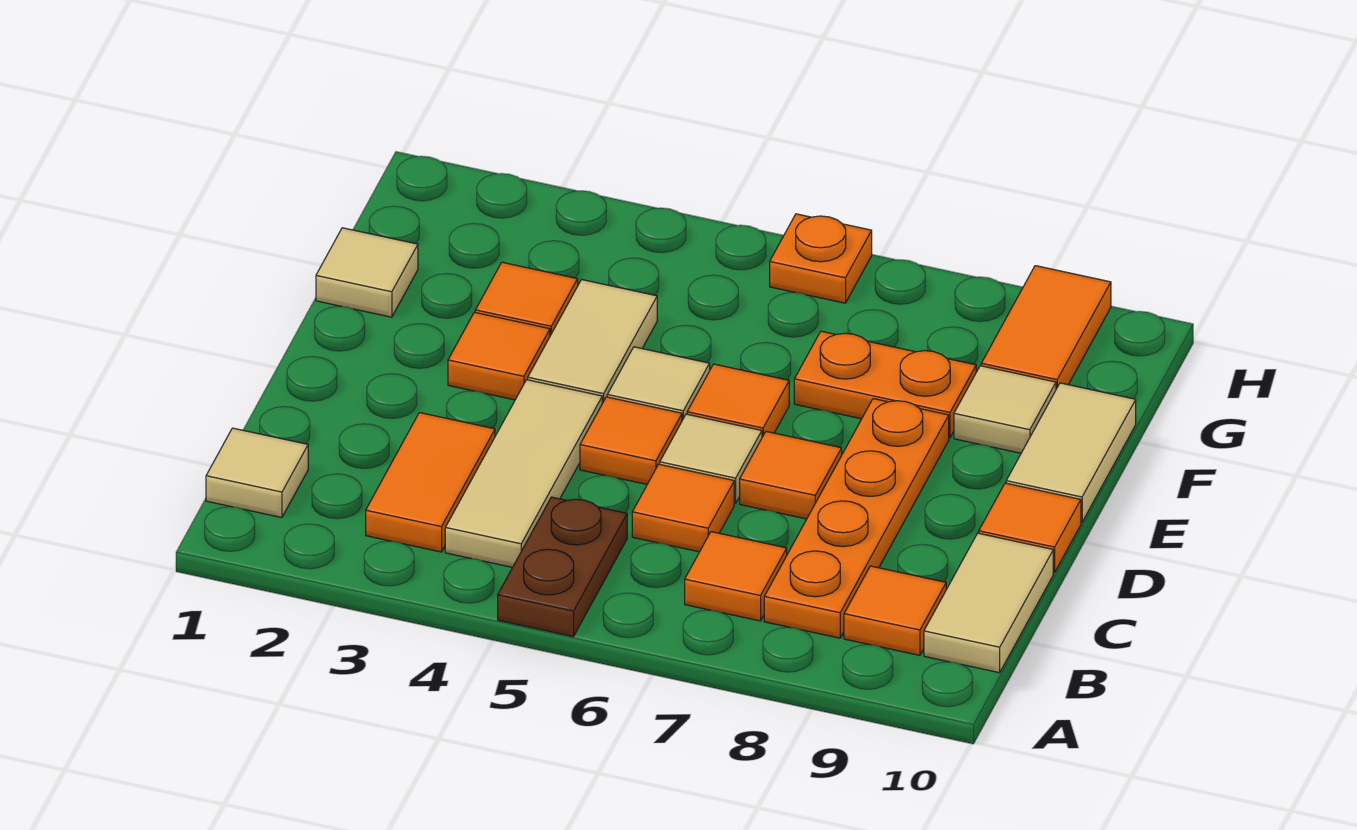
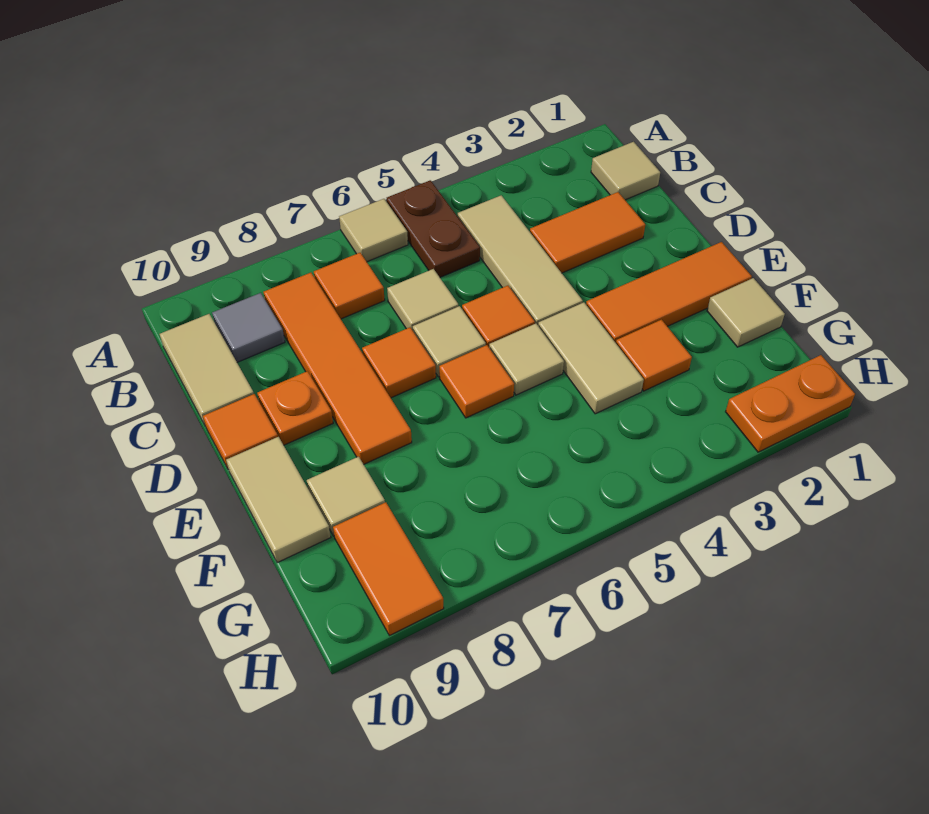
none -> tan tile A6 level 1
orange tile B3:C3 level 1 -> orange tile C2:C3 level 1
orange plate B8:E8 level 1 -> orange tile B8:E8 level 1
orange tile B9 level 1 -> grey tile B9 level 1
orange tile C6 level 1 -> tan tile C6 level 1
orange tile E3 level 1 -> orange tile E1:E3 level 1
orange plate F7:F8 level 1 -> orange plate H1:H2 level 1
orange plate H6 level 1 -> orange plate D9 level 1

